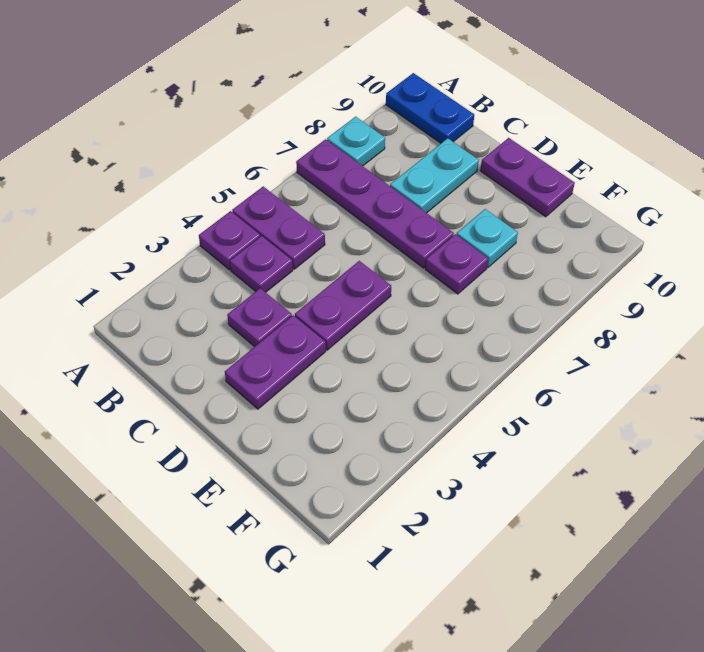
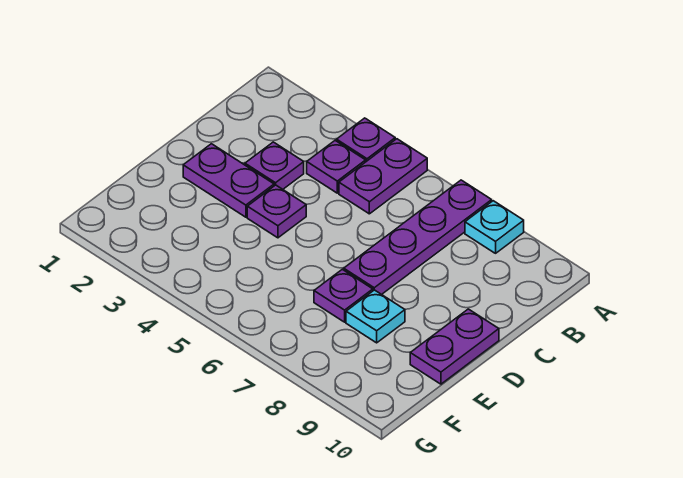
blue plate A10:B10 level 1 -> none
cyan plate C8:C9 level 1 -> none
purple plate D4:D5 level 1 -> purple plate D4 level 1

